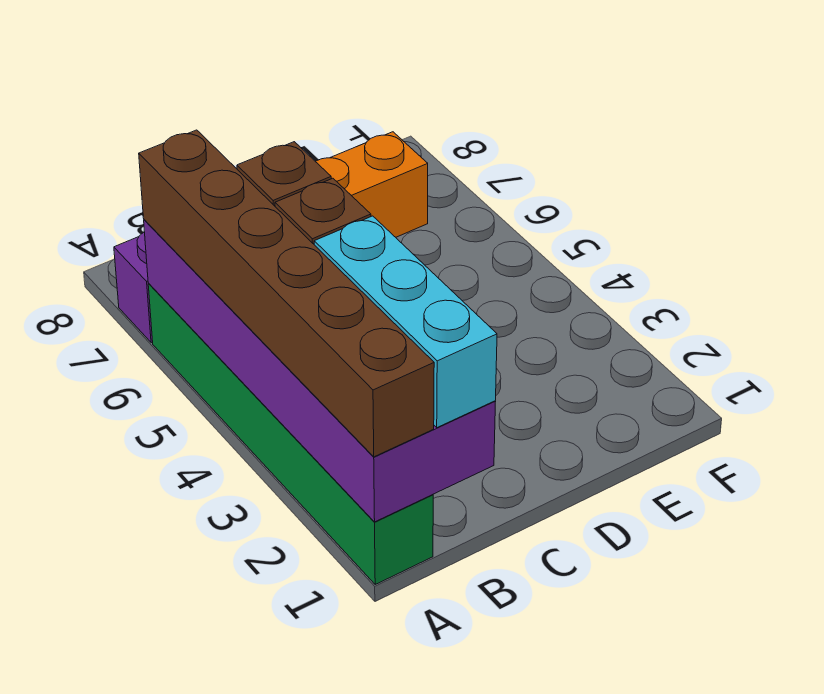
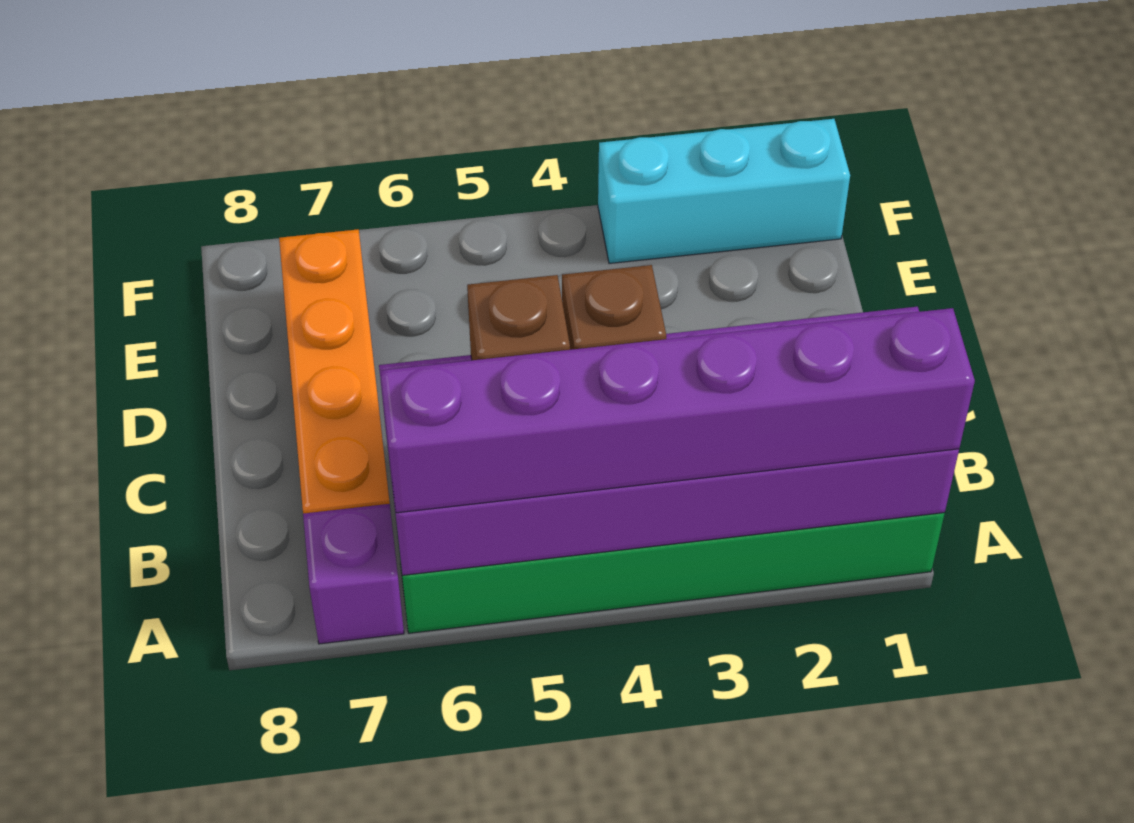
brown brick A1:A6 level 3 -> purple brick A1:A6 level 3
cyan brick B1:B3 level 3 -> cyan brick F1:F3 level 1

